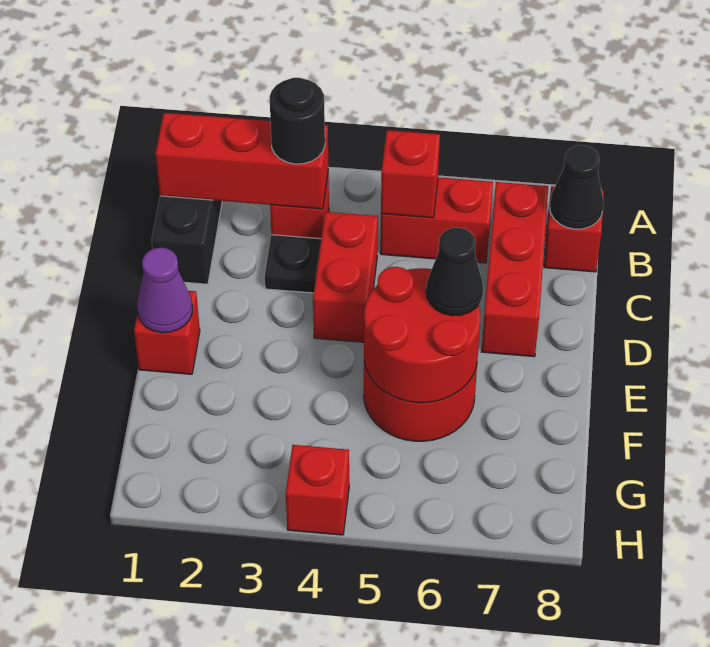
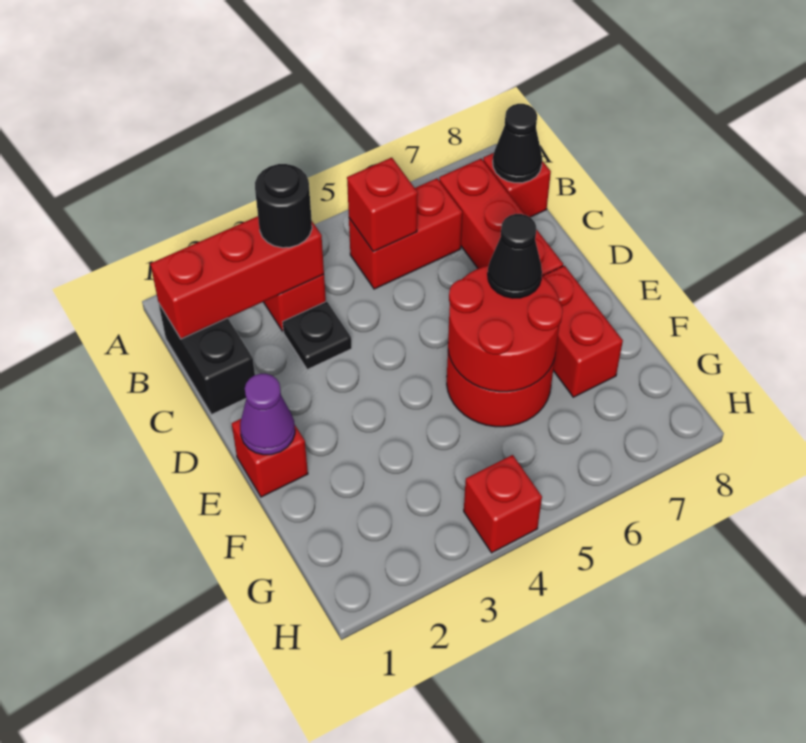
red brick C4:D4 level 1 -> red brick E7:F7 level 1

